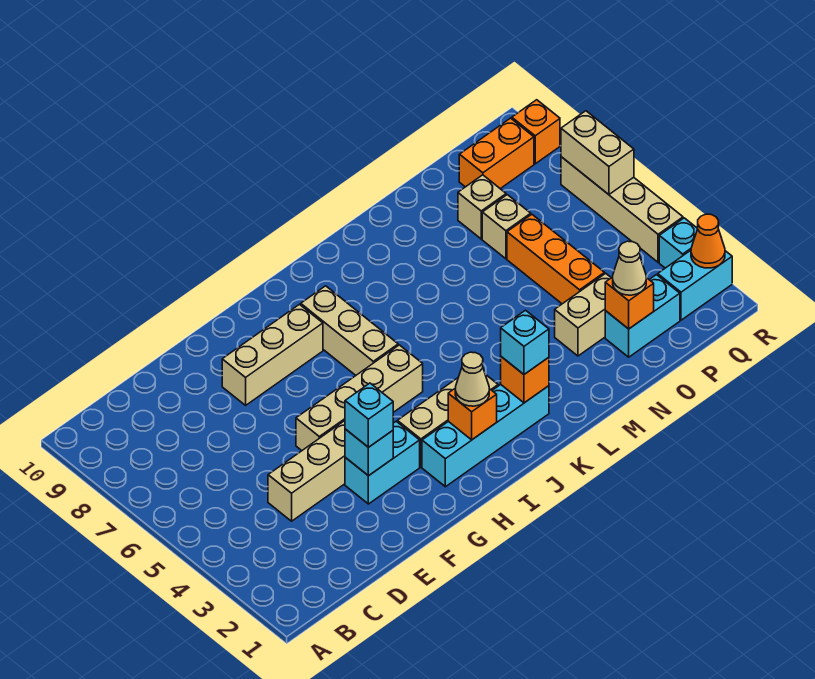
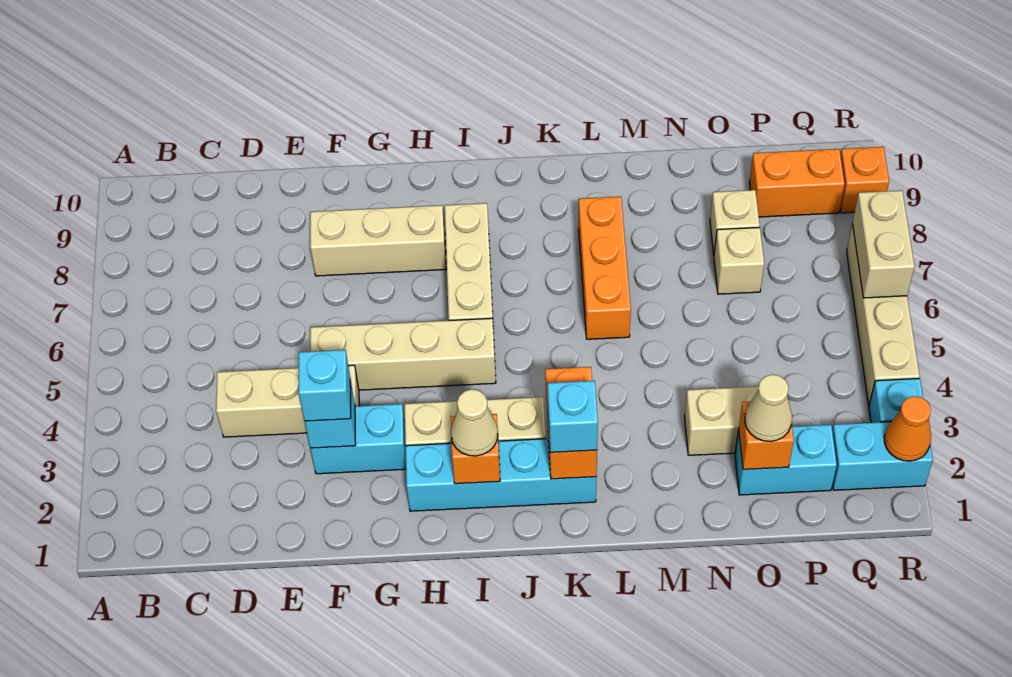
orange brick K2 level 2 -> orange brick K2:K3 level 2
orange brick O4:O6 level 1 -> orange brick L6:L8 level 1

